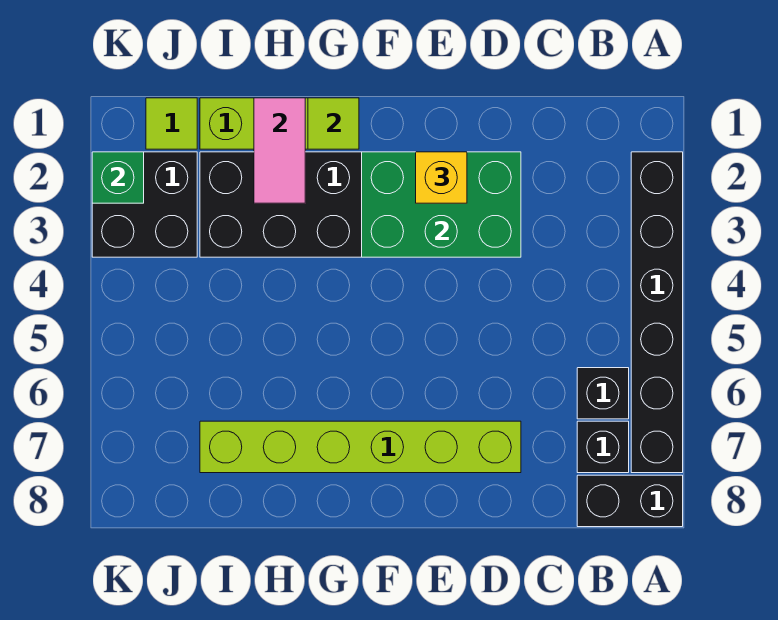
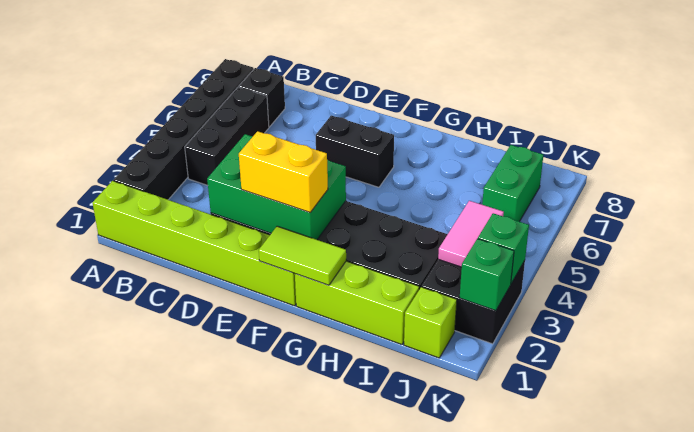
black brick A8:B8 level 1 -> black brick E6:F6 level 1
black brick B6 level 1 -> black brick B4:B6 level 1
lime brick D7:I7 level 1 -> lime brick A1:F1 level 1
yellow brick E2 level 3 -> yellow brick E2:F2 level 3
lime tile G1 level 2 -> lime tile F1:G1 level 2
pink tile H1:H2 level 2 -> pink tile J3:J4 level 2
lime tile J1 level 1 -> lime brick J1 level 1
none -> green brick J6:J7 level 1
none -> green brick K3 level 2

